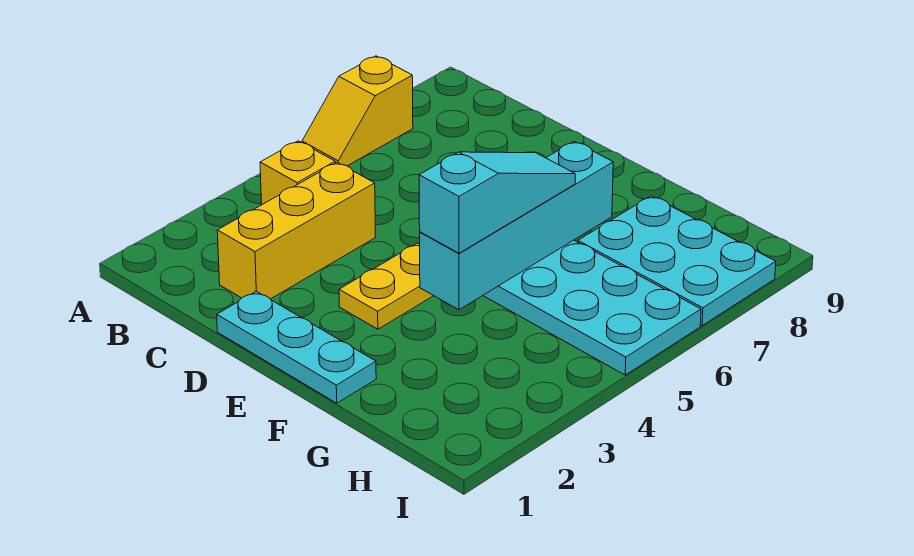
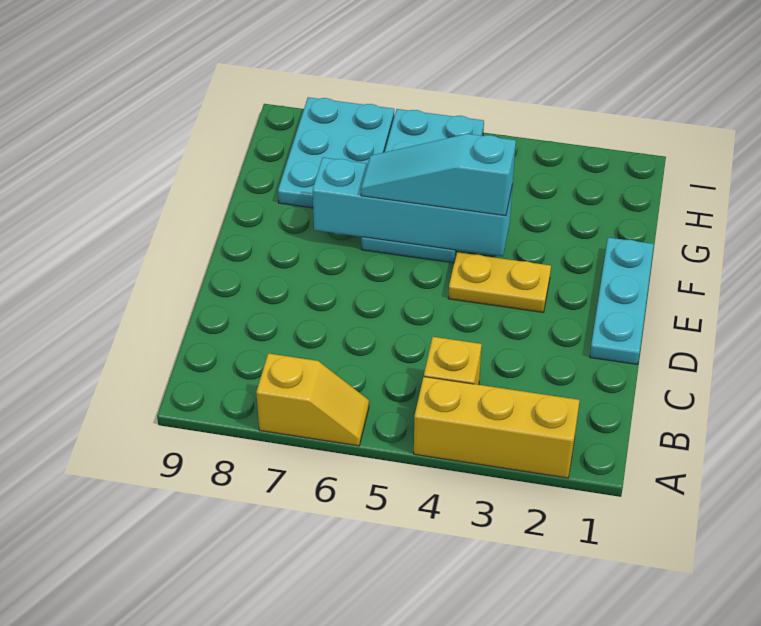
yellow brick C2:C4 level 1 -> yellow brick A2:A4 level 1

